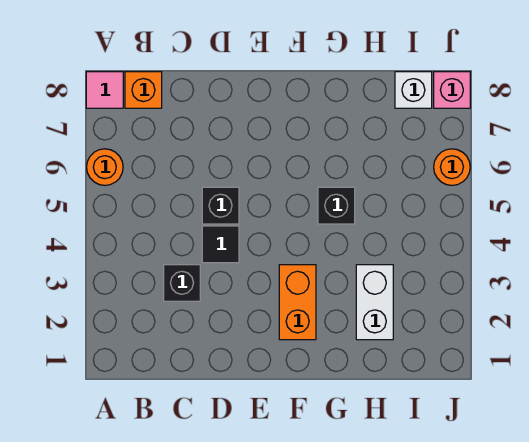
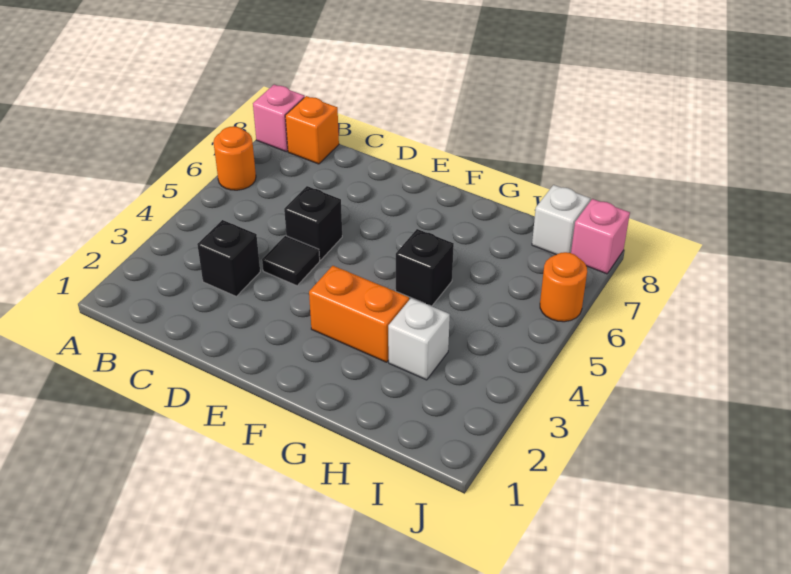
pink tile A8 level 1 -> pink brick A8 level 1
orange brick F2:F3 level 1 -> orange brick F3:G3 level 1
white brick H2:H3 level 1 -> white brick H3 level 1

